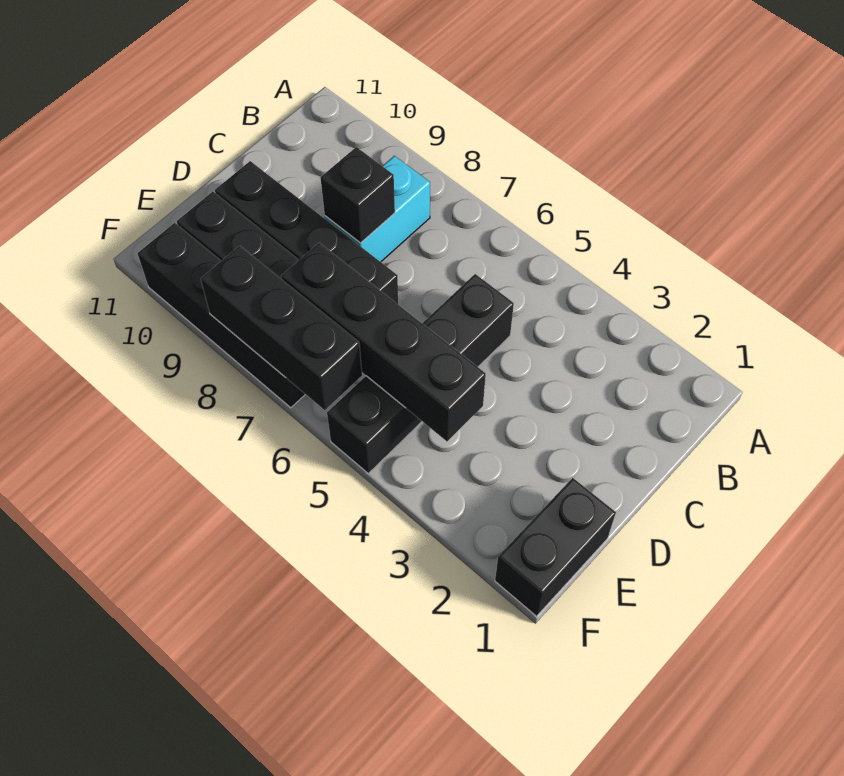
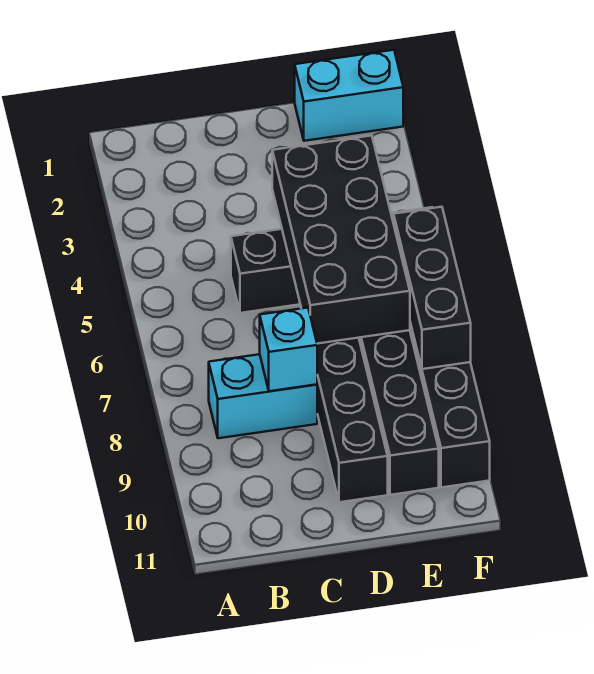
black brick C8 level 2 -> cyan brick C8 level 2
black brick E1:F1 level 1 -> cyan brick E1:F1 level 1
black brick E4:E7 level 2 -> black brick D4:E7 level 2

